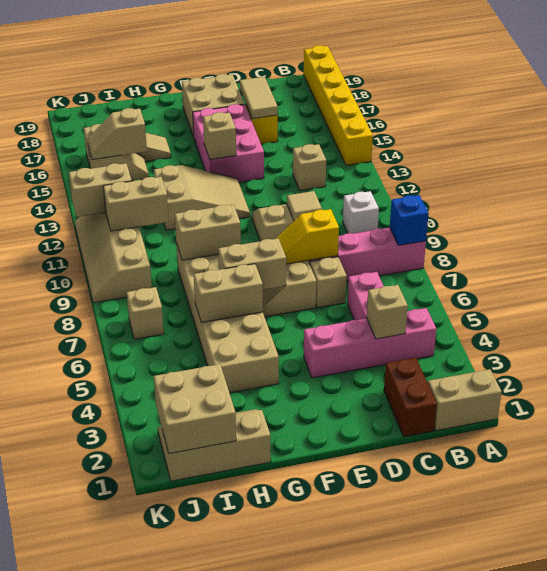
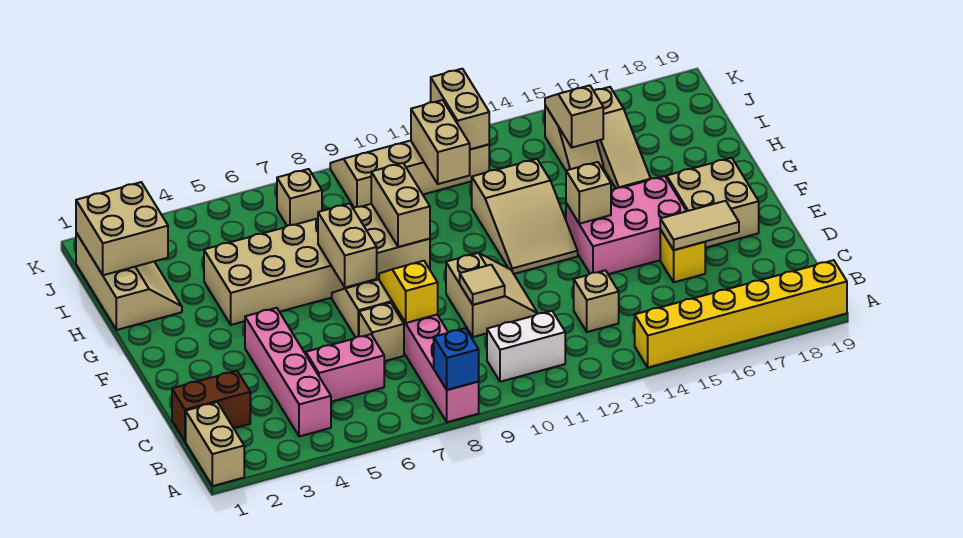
white brick B10 level 1 -> white brick B10:B11 level 1
tan brick C4 level 2 -> none
tan brick G6:H6 level 2 -> none

